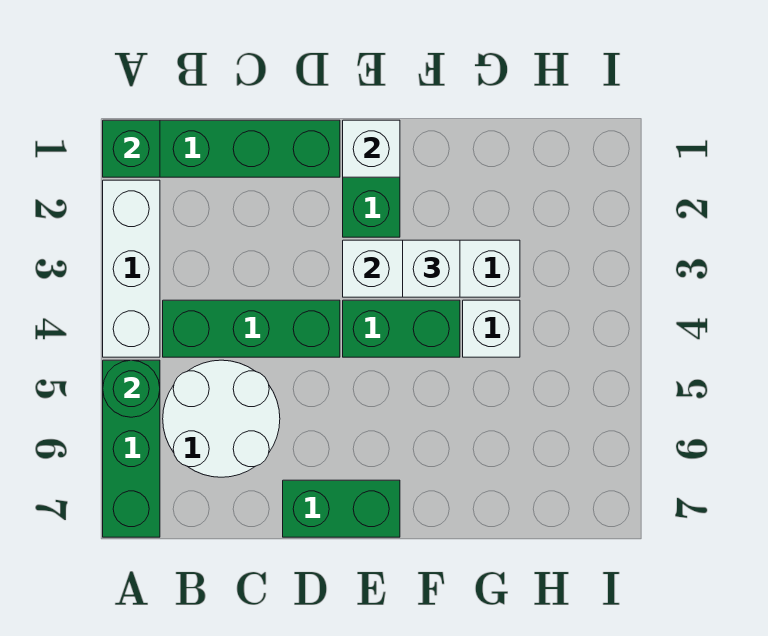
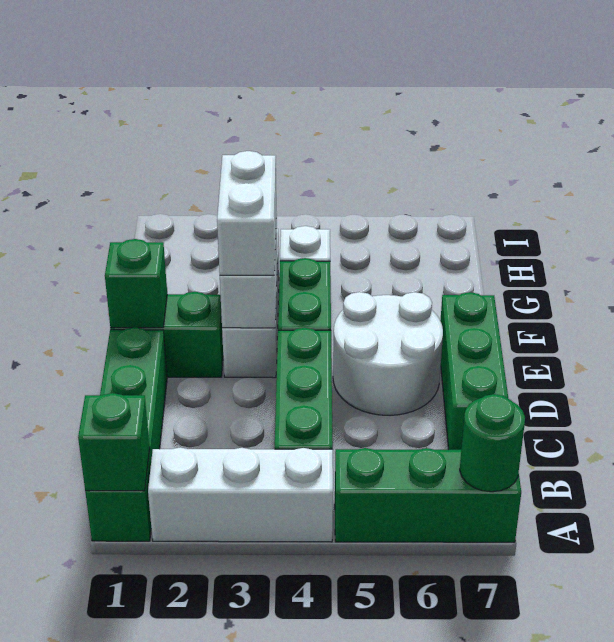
green round brick A5 level 2 -> green round brick A7 level 2
white round brick B5:C6 level 1 -> white round brick D5:E6 level 1
green brick D7:E7 level 1 -> green brick C7:E7 level 1
white brick E1 level 2 -> green brick E1 level 2
white brick F3 level 3 -> white brick E3:F3 level 3

